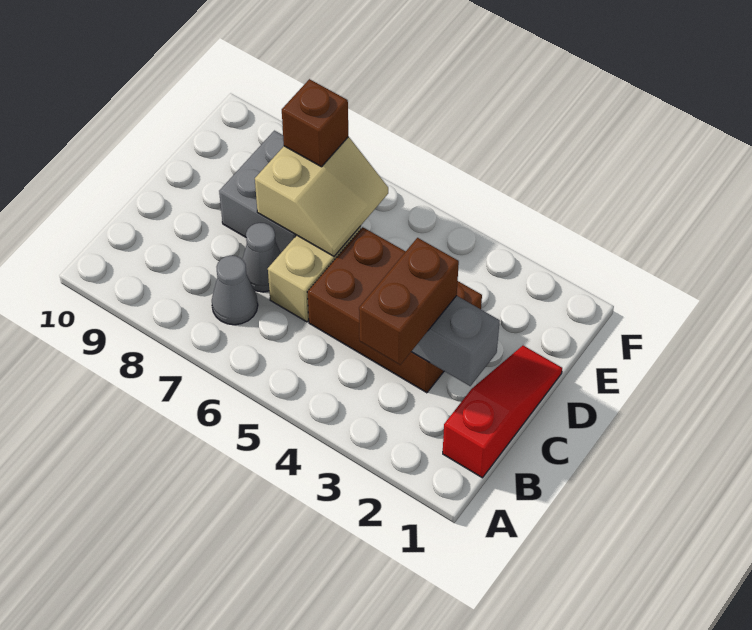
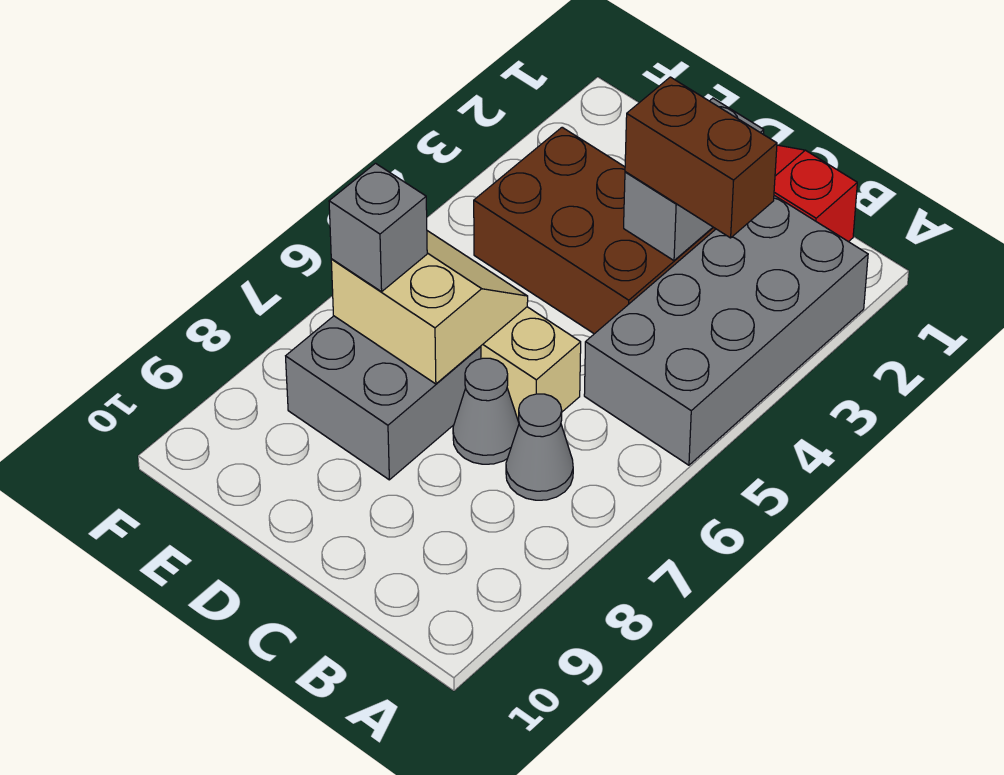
none -> grey brick A2:B5 level 1
brown brick C3:D5 level 1 -> brown brick C3:E4 level 1
brown brick E7 level 3 -> grey brick E7 level 3

